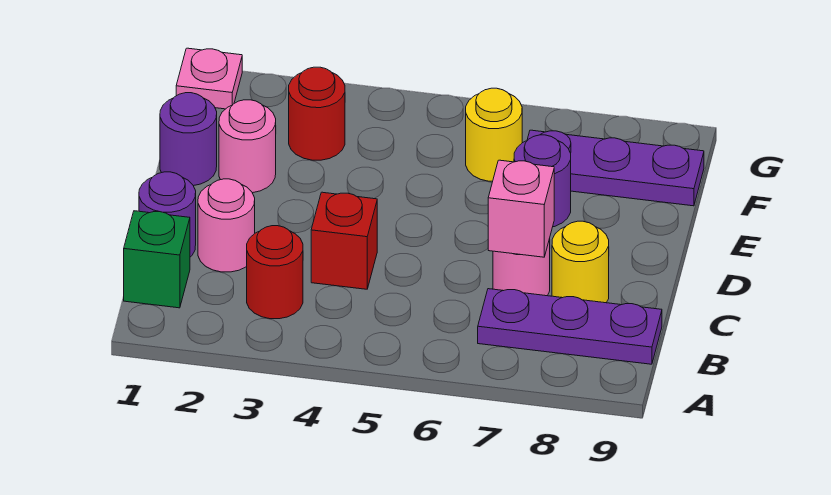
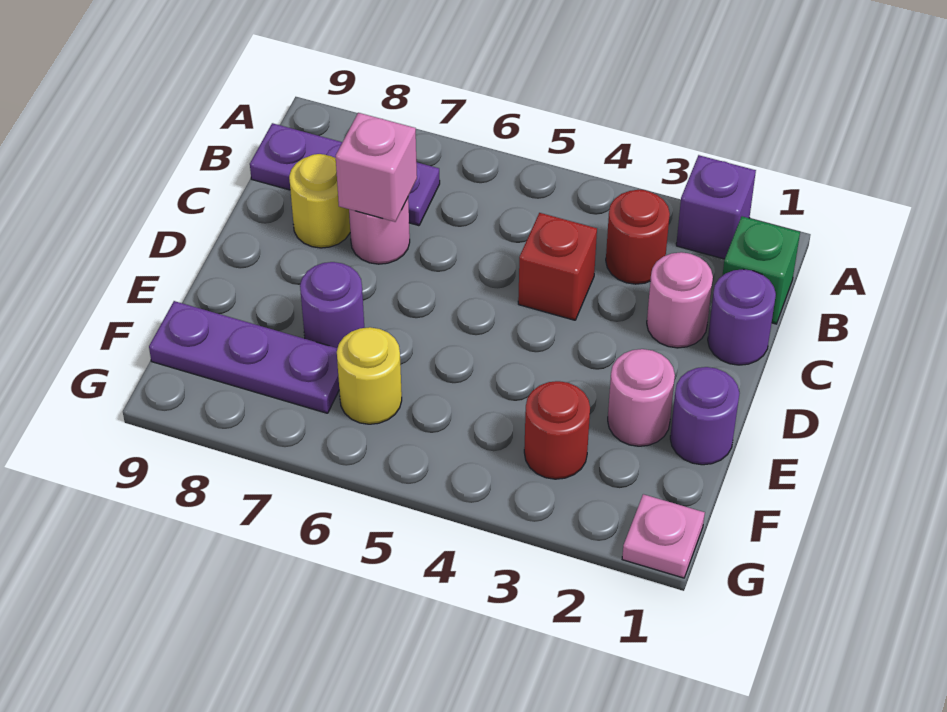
none -> purple brick A2 level 1

